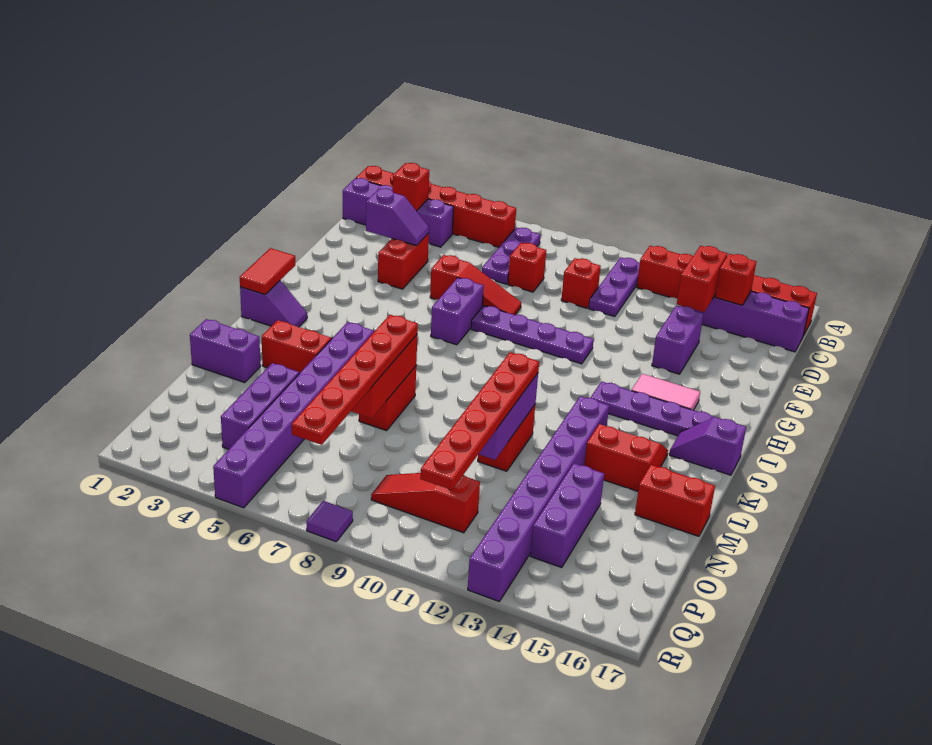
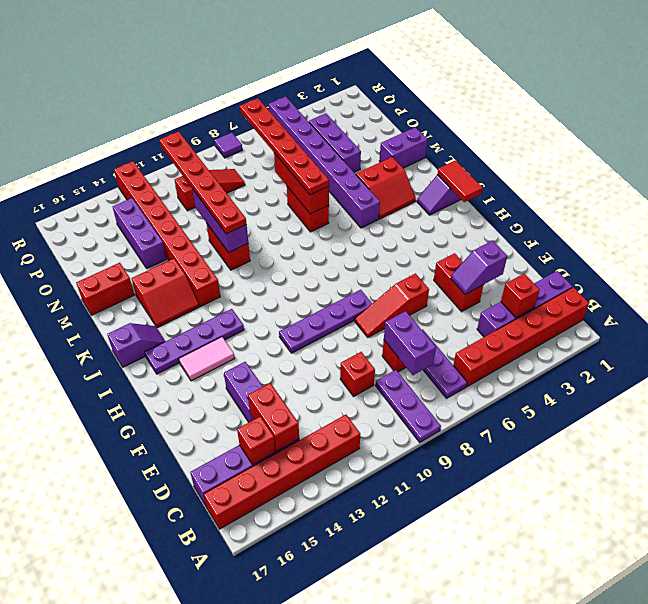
purple plate B11:D11 level 1 -> purple plate A9:C9 level 1
purple brick G7:H7 level 1 -> purple brick C8:D8 level 2
purple brick K13:R13 level 1 -> red brick K13:R13 level 1

